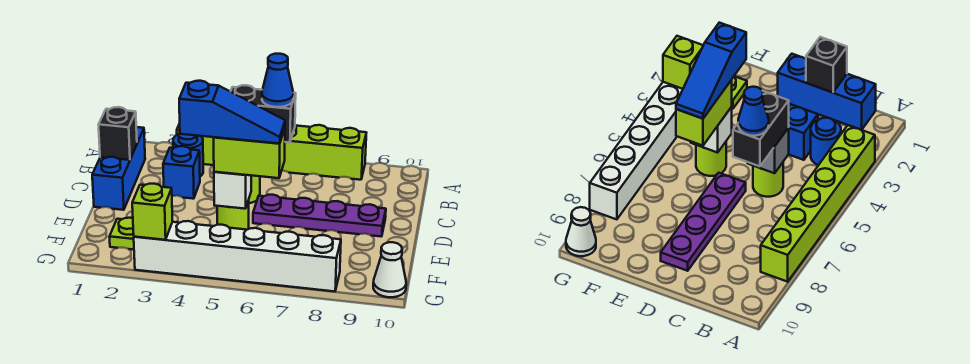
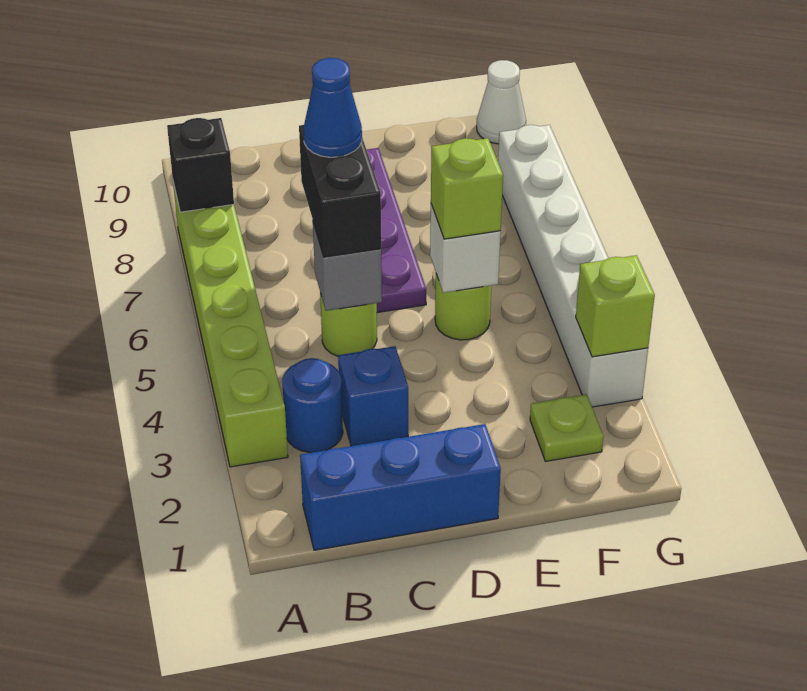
black brick C1 level 2 -> black brick A8 level 2
blue slope E4:E6 level 4 top 4 -> none
lime brick E5:E6 level 3 -> lime brick E5 level 3

